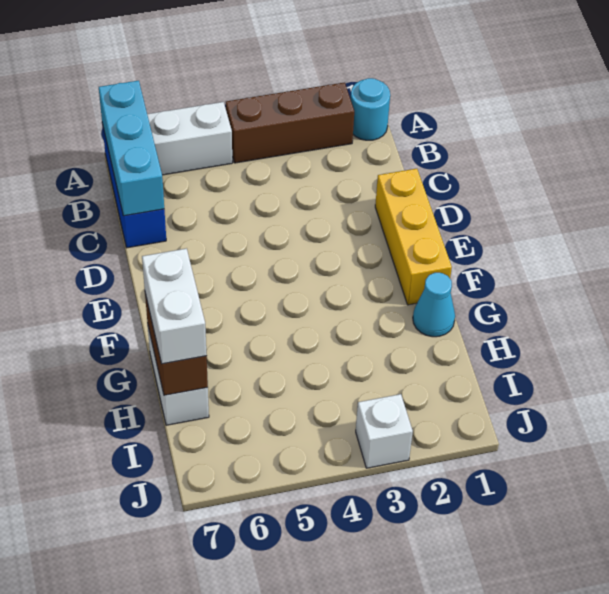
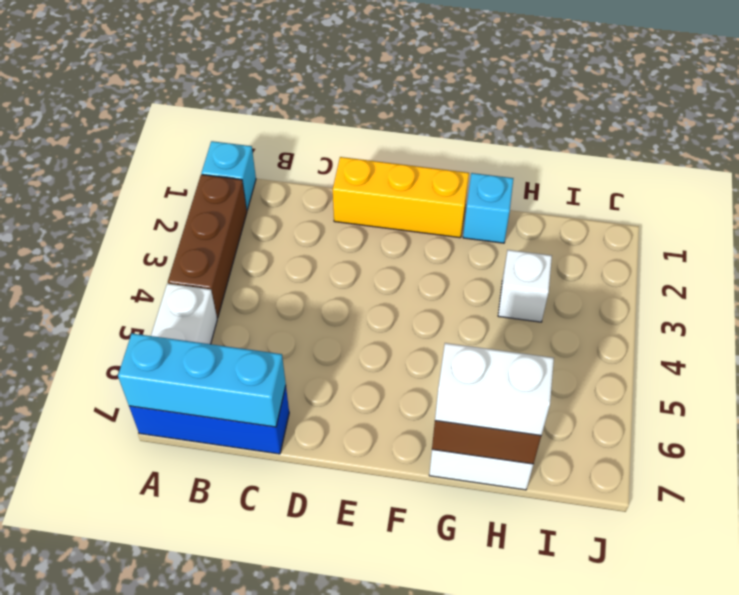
cyan round brick A1 level 1 -> cyan brick A1 level 1
cyan cone G1 level 1 -> cyan brick G1 level 1
white brick J3 level 1 -> white brick H3 level 1

